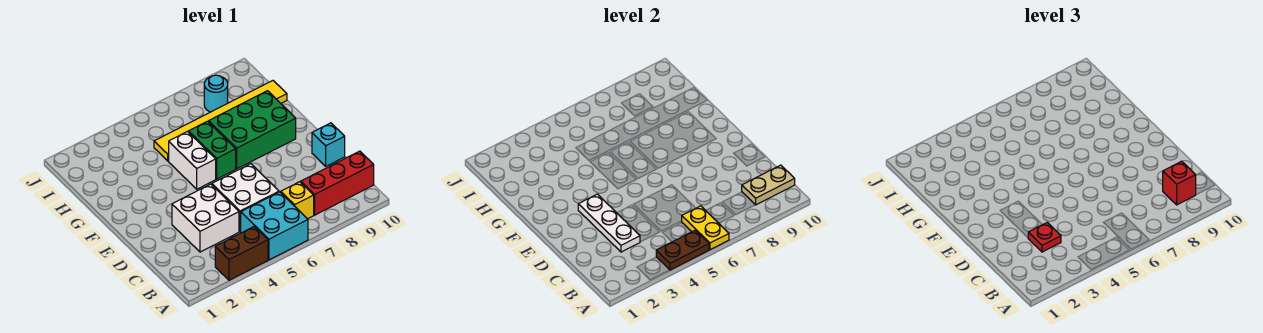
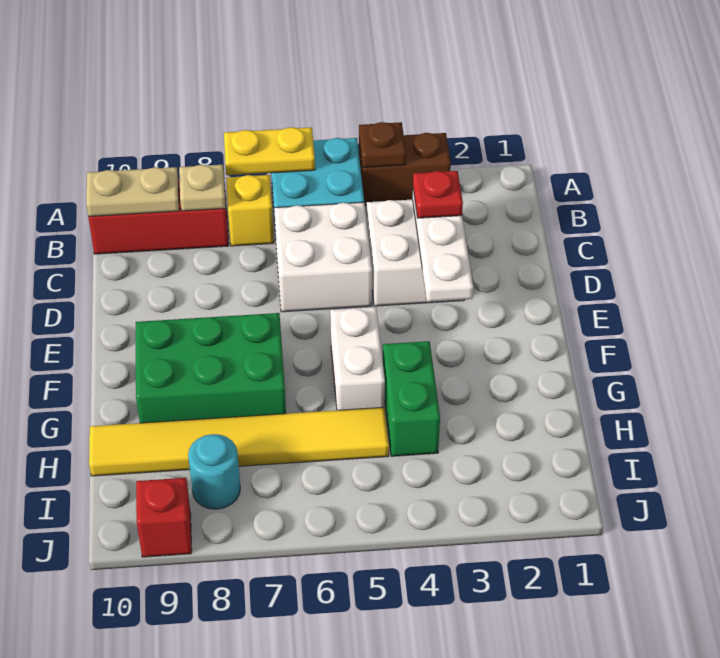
brown plate A4:A5 level 2 -> brown plate A4 level 2
yellow plate A6:B6 level 2 -> yellow plate A6:A7 level 2
none -> tan plate B8 level 2
red brick B9 level 3 -> red brick J9 level 1
cyan brick D10 level 1 -> none
green brick F6:G6 level 1 -> green brick G4:H4 level 1

